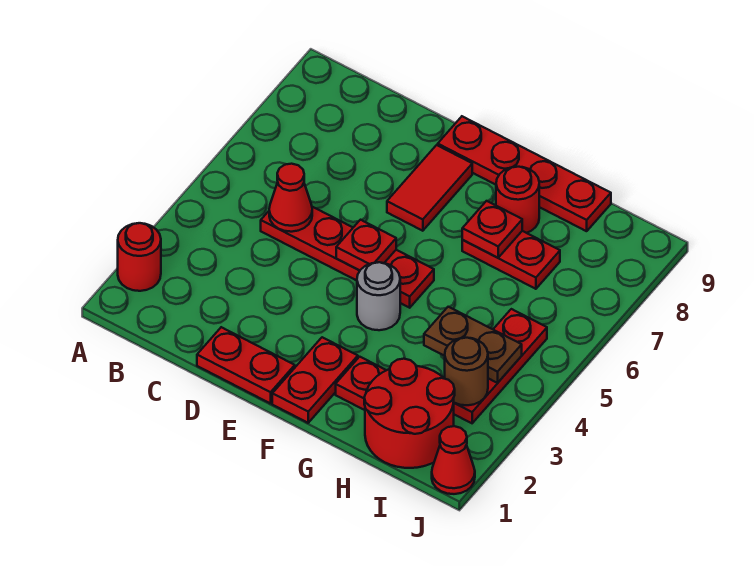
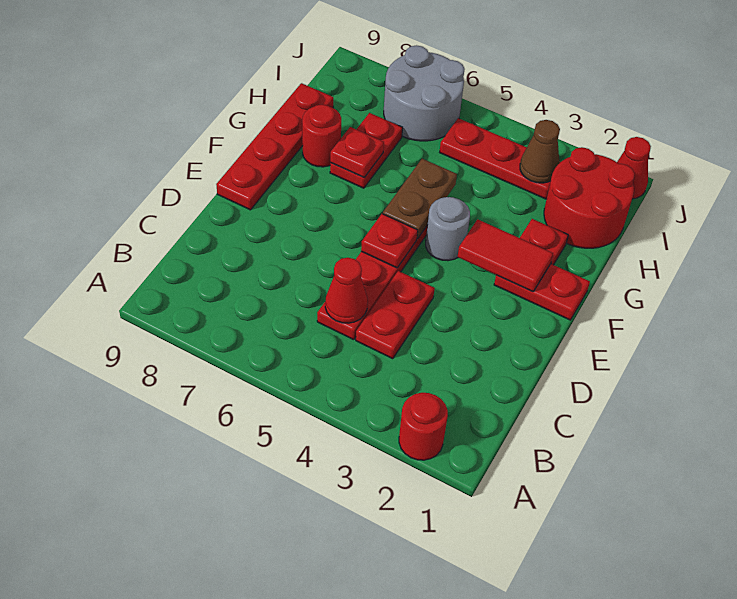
red plate D1:E1 level 1 -> red plate C4:D4 level 1
red tile E7:E8 level 1 -> red tile F2:F3 level 2
brown plate H4:I4 level 2 -> brown plate F5:G5 level 2
brown round brick I3 level 2 -> brown cone I3 level 2
none -> grey round brick I6:J7 level 1

